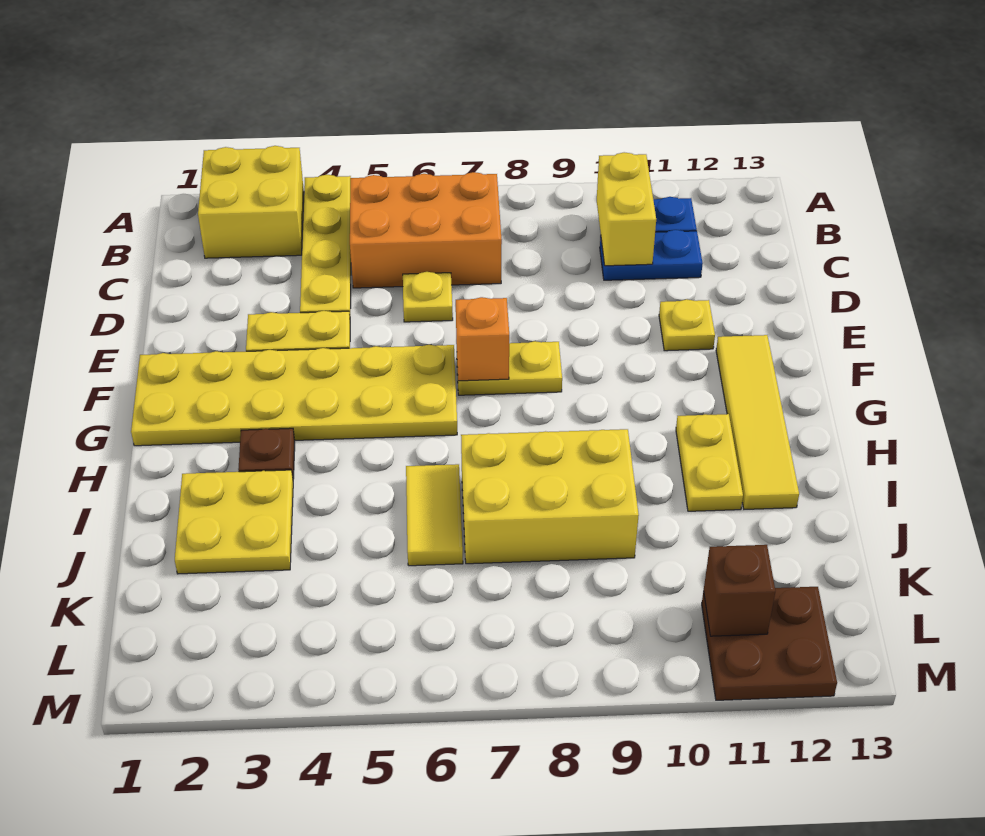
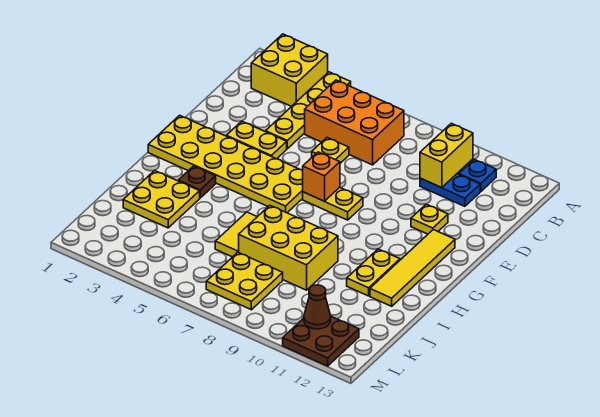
none -> yellow plate K7:L8 level 1
brown brick L11 level 2 -> brown cone L11 level 2

